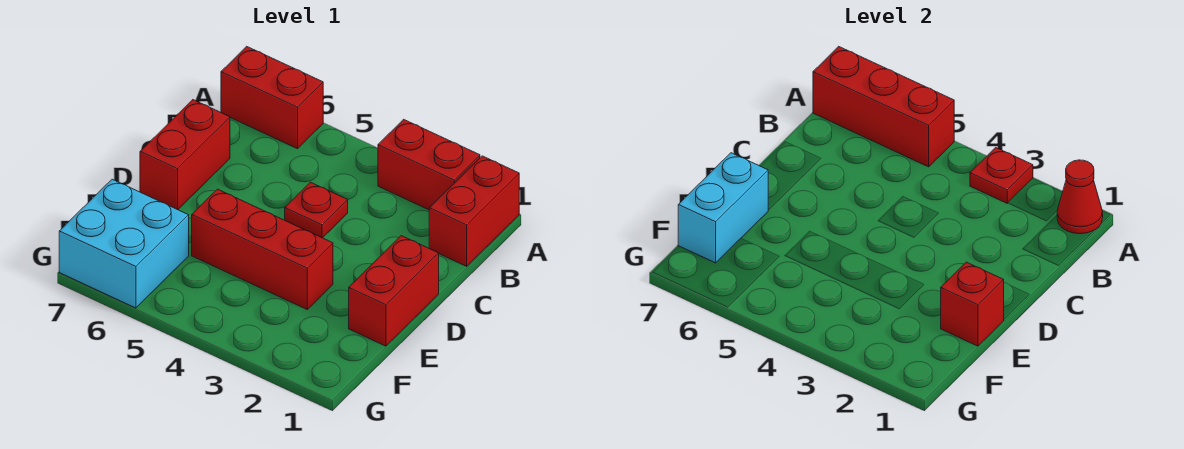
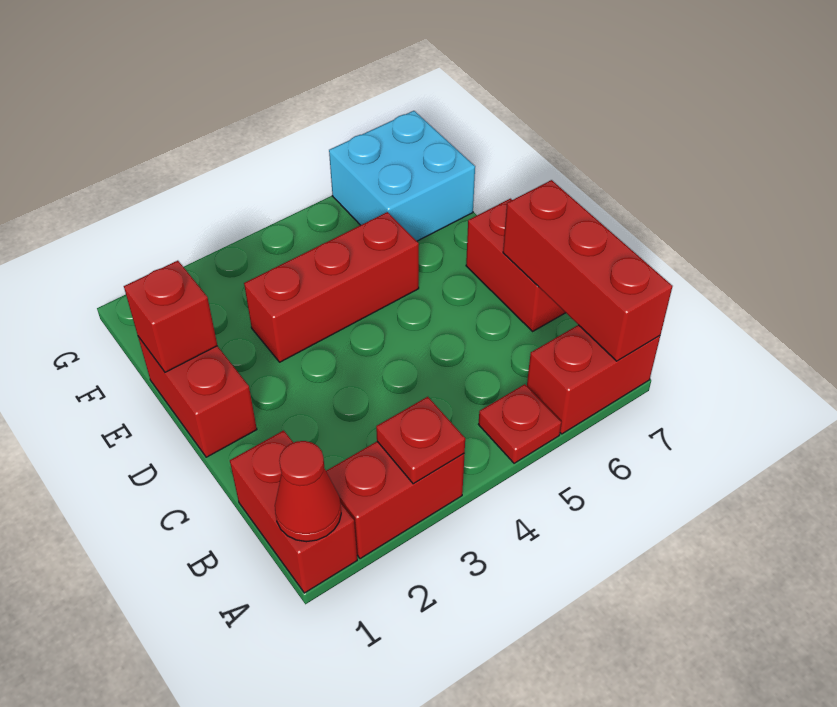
red brick A5:A7 level 2 -> red brick A7:C7 level 2
red plate C4 level 1 -> red plate A5 level 1
cyan brick E7:F7 level 2 -> none

